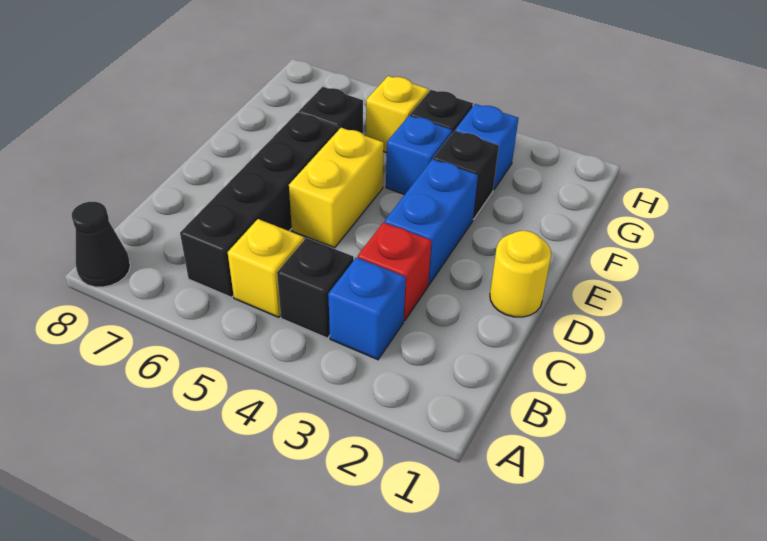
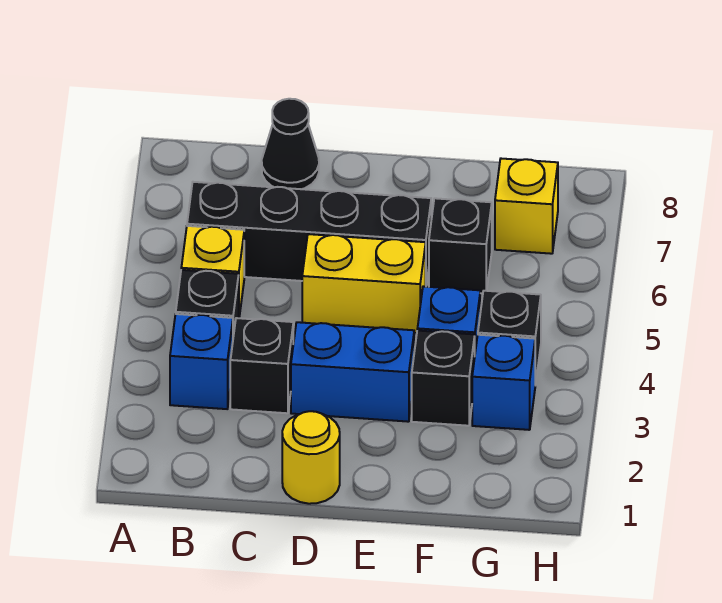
black cone A8 level 1 -> black cone C8 level 1
red brick C3 level 1 -> black brick C3 level 1
yellow brick G5 level 1 -> yellow brick G7 level 1

